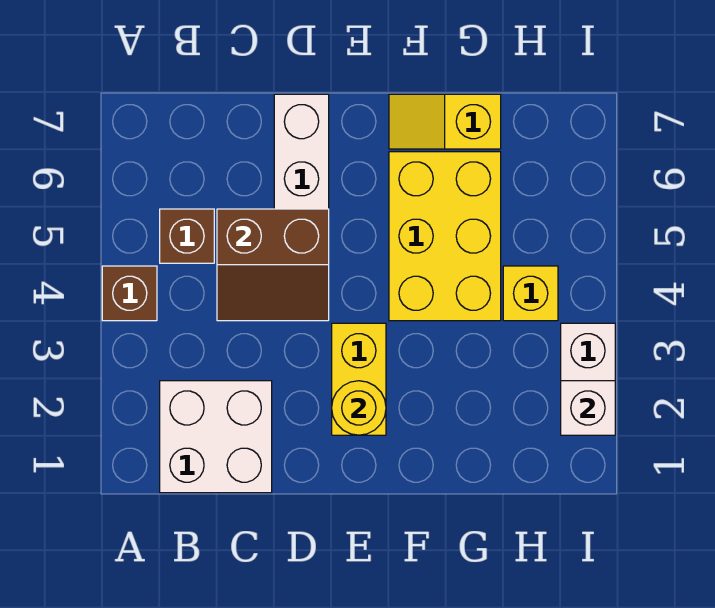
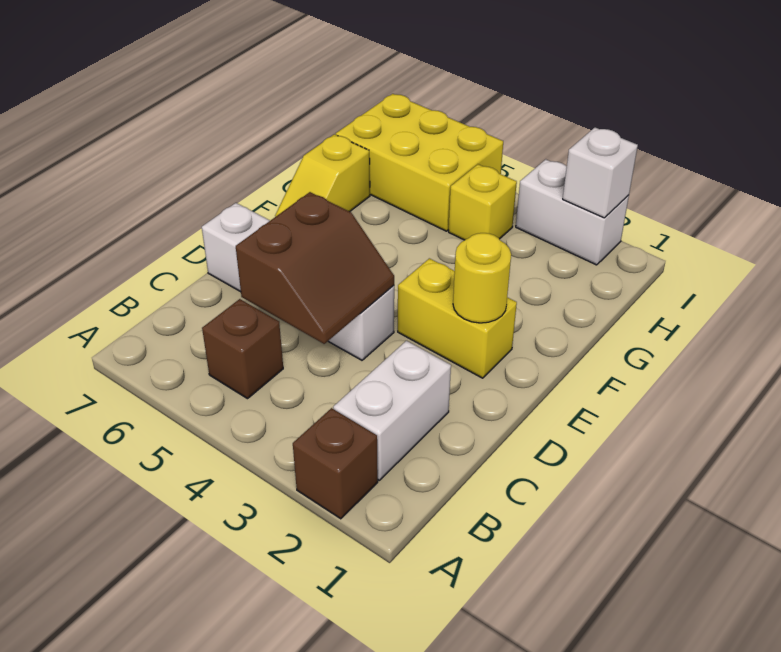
brown brick A4 level 1 -> brown brick A2 level 1
white brick B1:C2 level 1 -> white brick B2:C2 level 1
yellow brick F4:G6 level 1 -> yellow brick H5:I7 level 1

